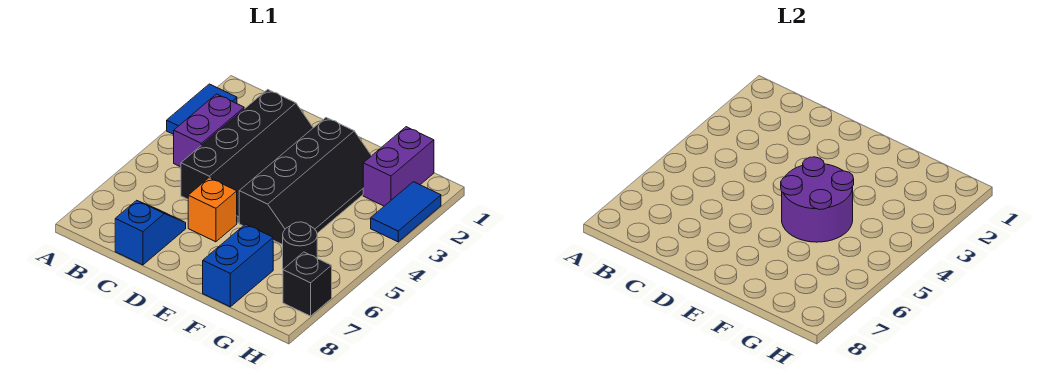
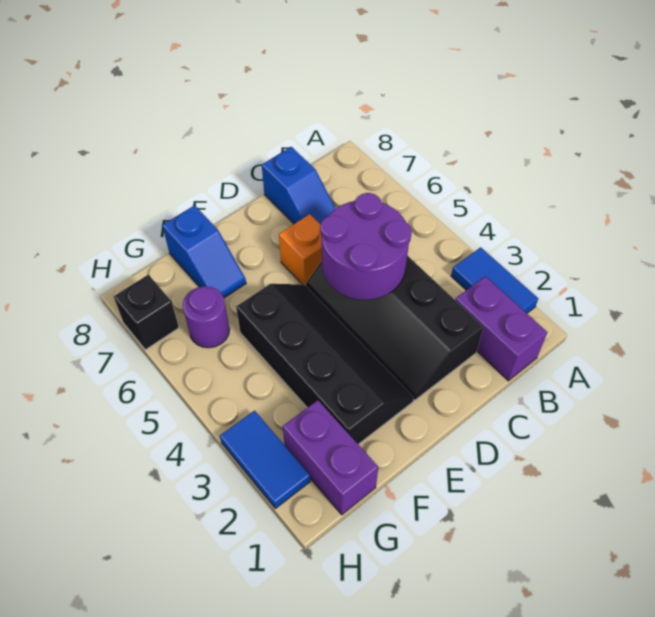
purple brick B3:B4 level 1 -> purple brick B1:B2 level 1
black slope E2:F5 level 1 top E -> black slope E2:F5 level 1 top F
purple round brick E4:F5 level 2 -> purple round brick C4:D5 level 2
blue brick F7:F8 level 1 -> blue slope F7:F8 level 1 top 8
black round brick G6 level 1 -> purple round brick G6 level 1

